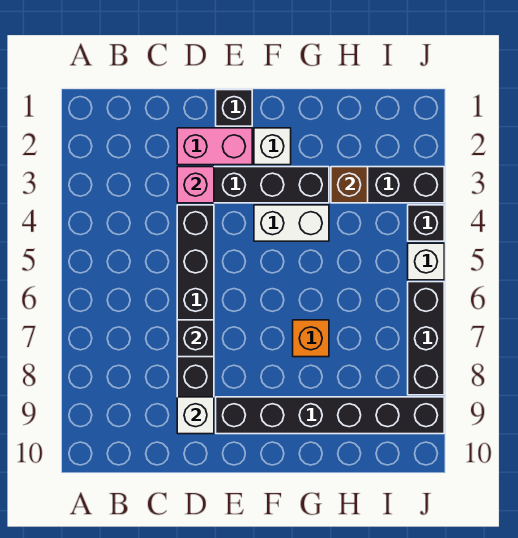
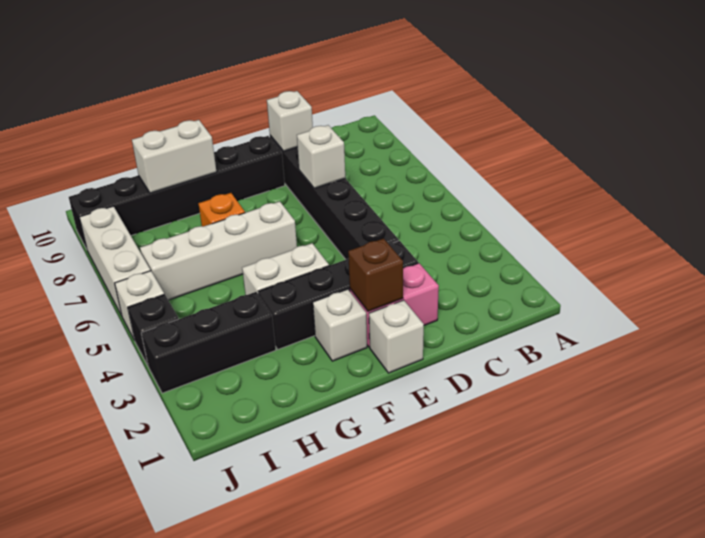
pink brick D3 level 2 -> none
black brick D7 level 2 -> white brick D7 level 2
black brick E1 level 1 -> white brick E1 level 1
none -> white brick F6:I6 level 1
none -> white brick G9:H9 level 2
brown brick H3 level 2 -> brown brick E2 level 2
black brick J6:J8 level 1 -> white brick J6:J8 level 1

